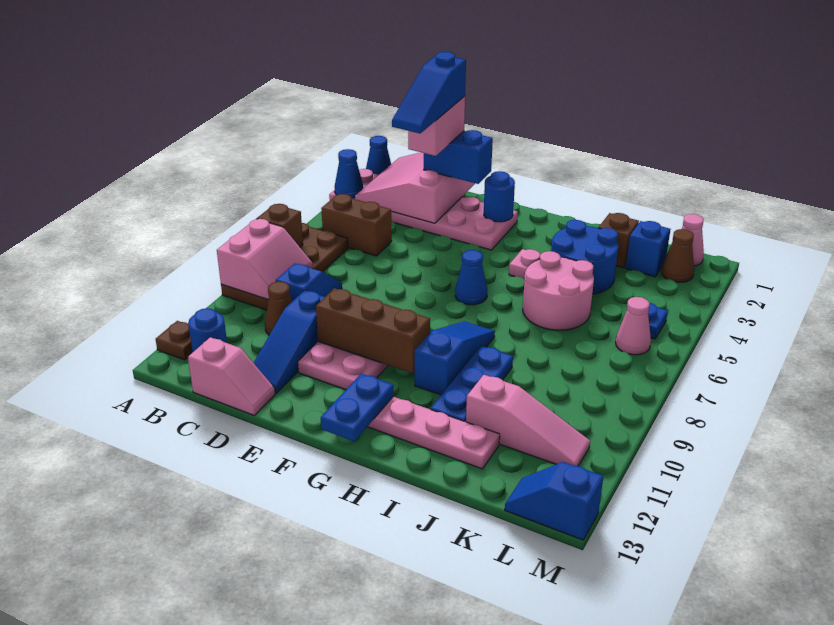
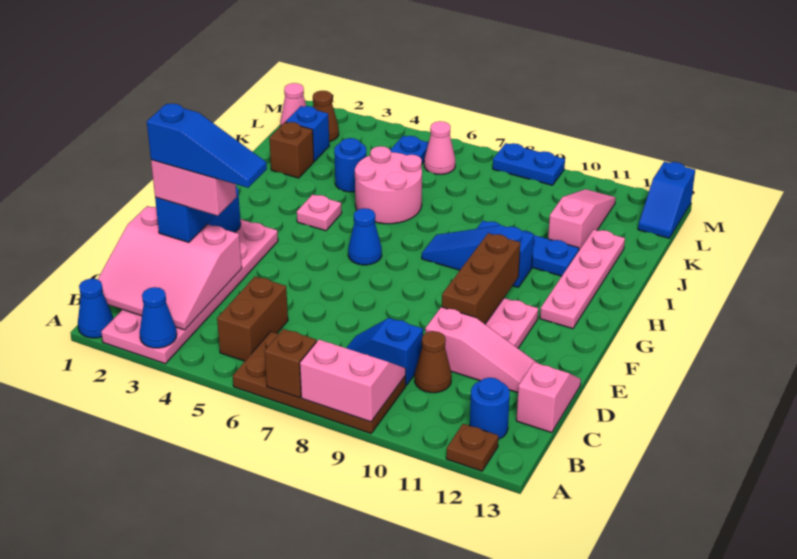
blue slope D10:D12 level 1 top 10 -> pink slope D10:D12 level 1 top 10
blue plate G12:G13 level 2 -> blue plate M8:M9 level 1
blue round brick I3:J4 level 1 -> blue round brick J4 level 1

